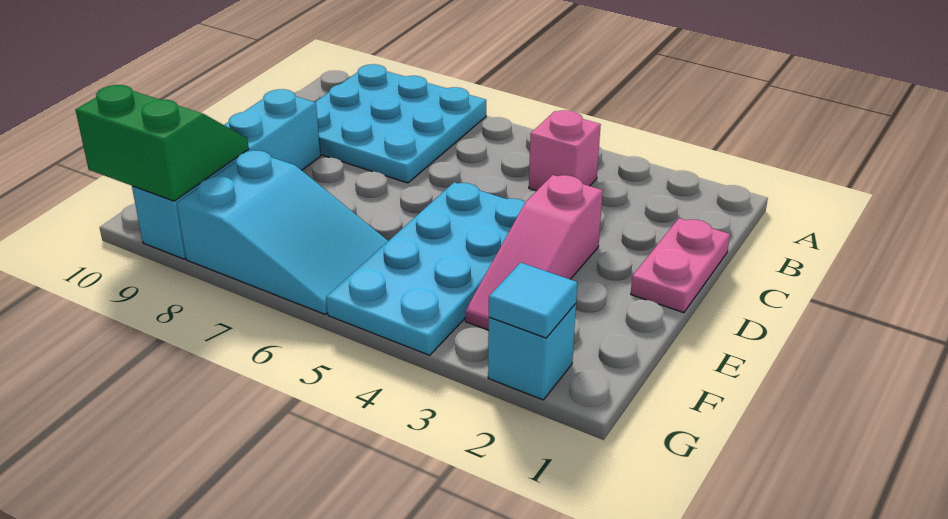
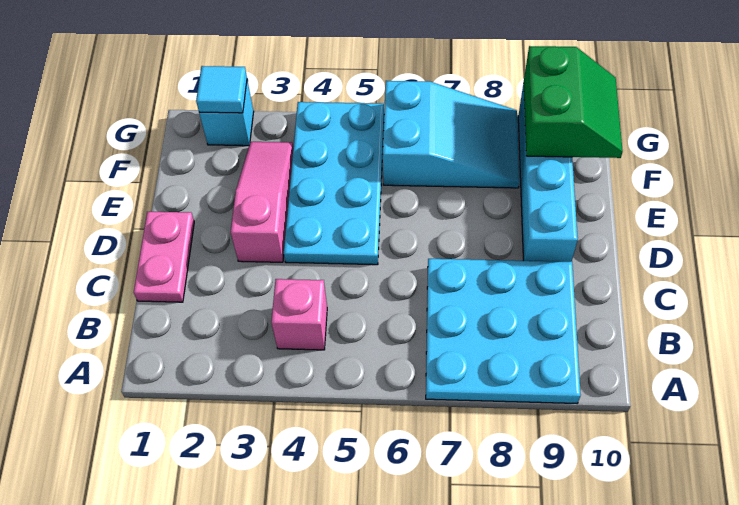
cyan slope F6:G8 level 1 top 8 -> cyan slope F6:G8 level 1 top 6
green slope F9:G10 level 2 top G -> green slope F9:G10 level 2 top 9

